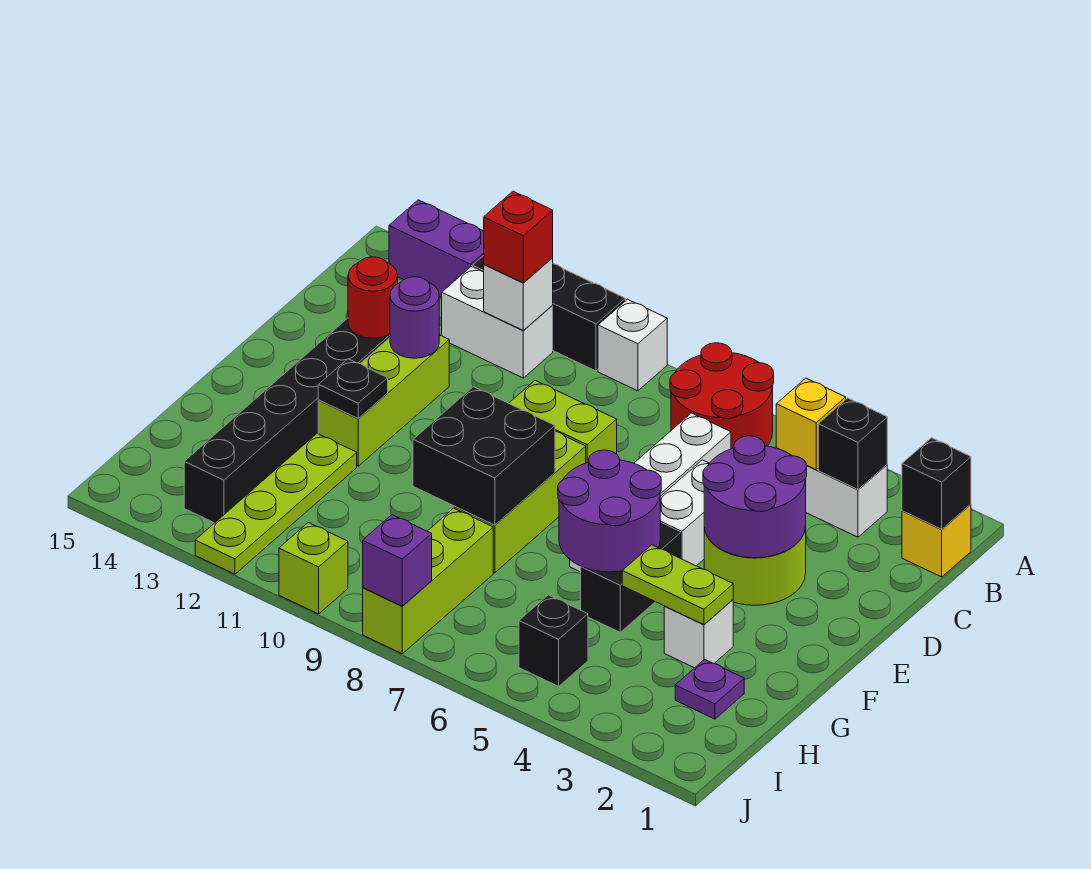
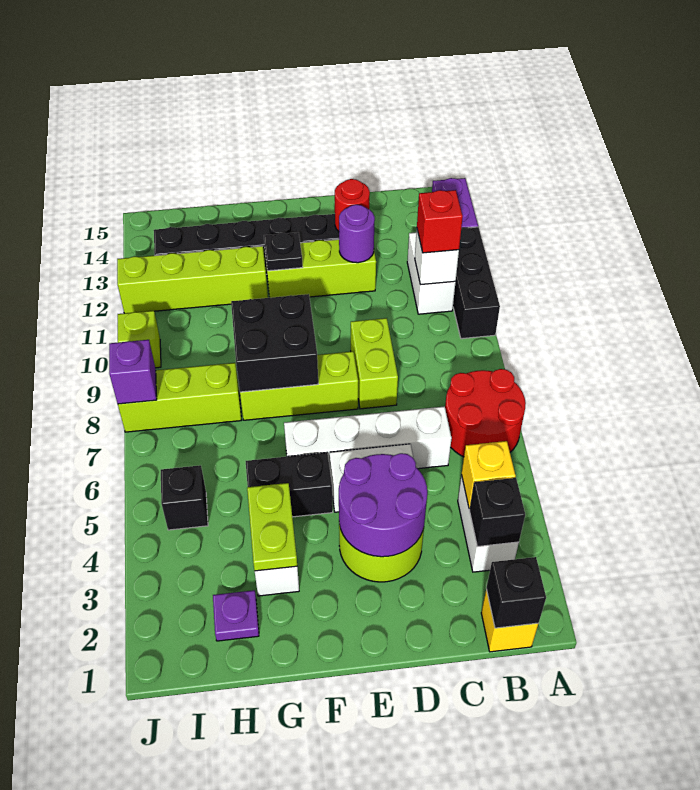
white brick A9 level 1 -> none
purple round brick F5:G6 level 2 -> none
lime plate G12:J12 level 1 -> lime brick G12:J12 level 1

